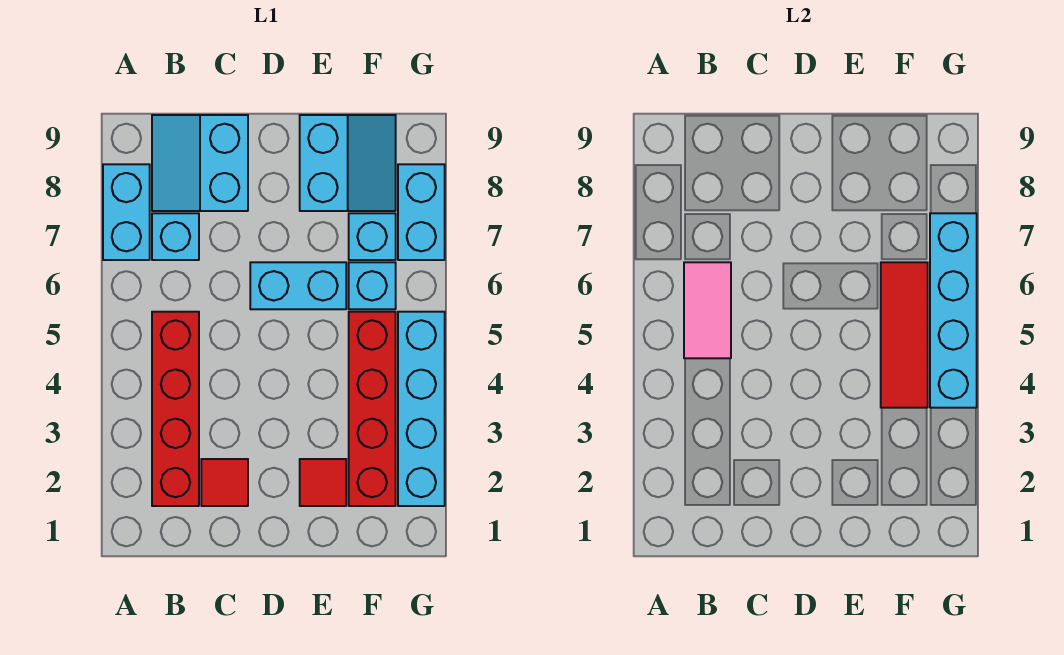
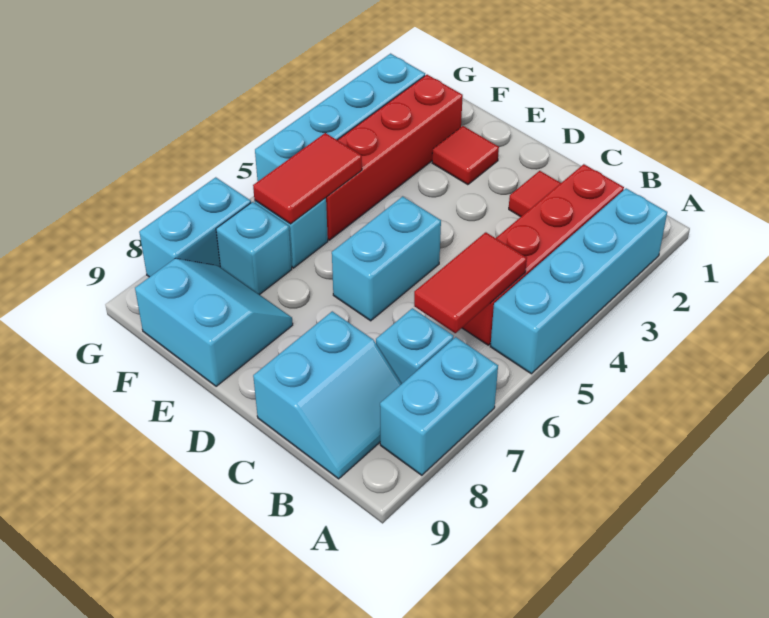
pink tile B5:B6 level 2 -> red tile B5:B6 level 2
cyan brick D6:E6 level 1 -> cyan brick D5:D6 level 1
cyan slope E8:F9 level 1 top E -> cyan slope E8:F9 level 1 top 9
red tile F4:F6 level 2 -> red tile F5:F6 level 2
cyan brick G4:G7 level 2 -> cyan brick A2:A5 level 1

